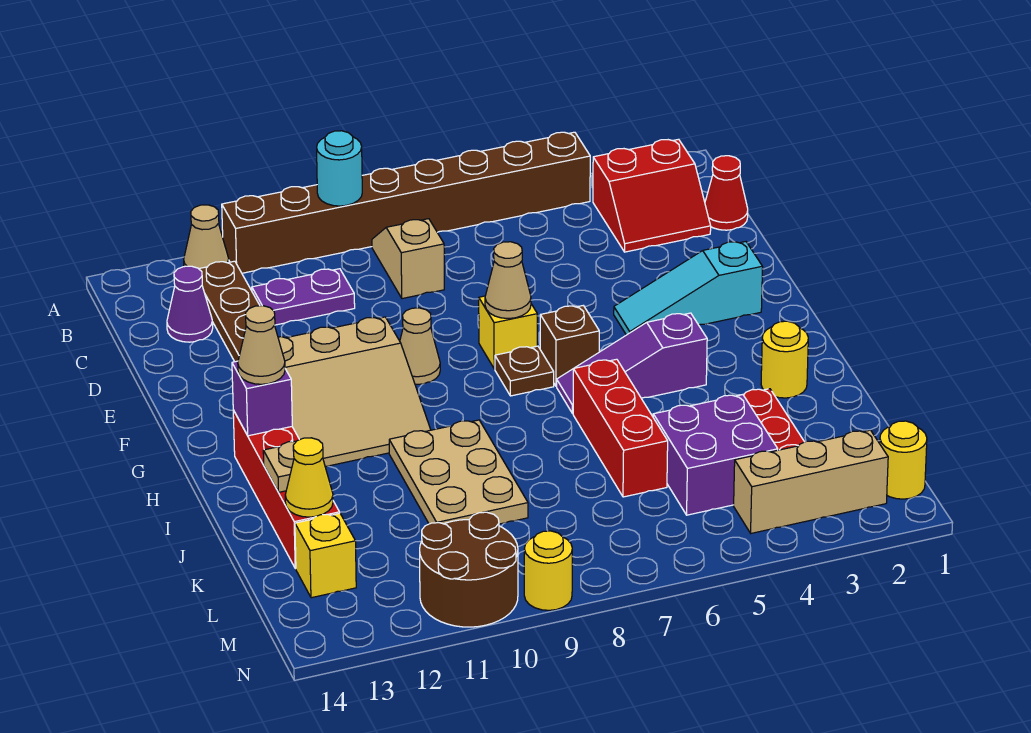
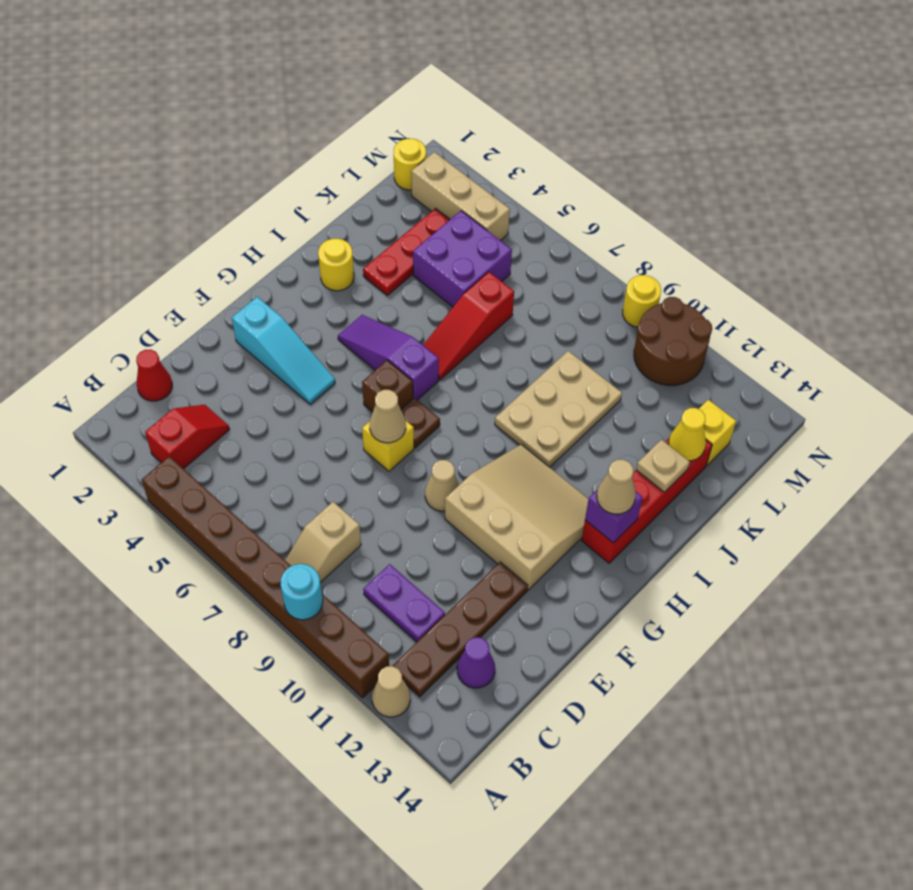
red slope B2:C3 level 1 top B -> red slope B3:C3 level 1 top B
purple slope H4:H6 level 1 top 4 -> purple slope H4:H6 level 1 top 6
red brick I6:K6 level 1 -> red slope I6:K6 level 1 top K

